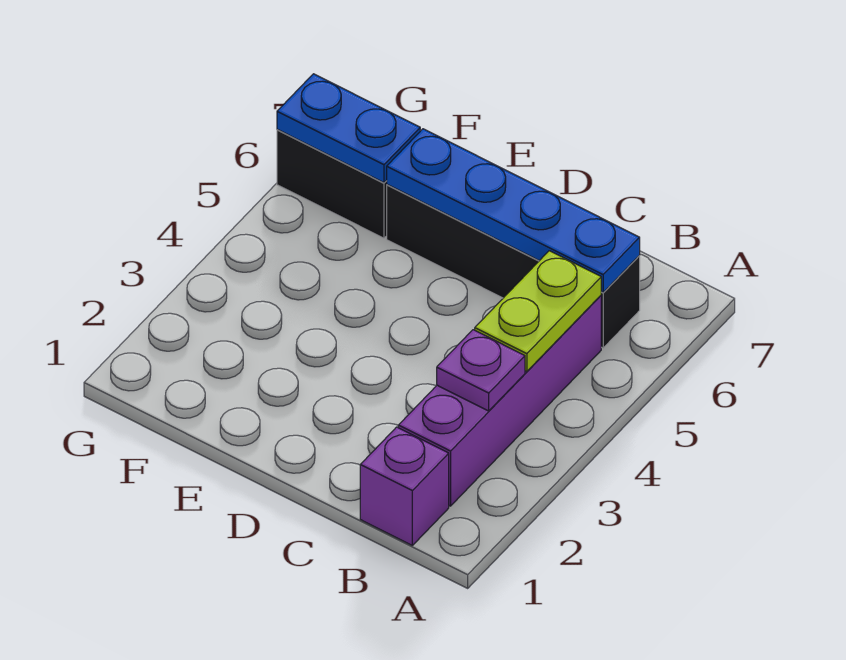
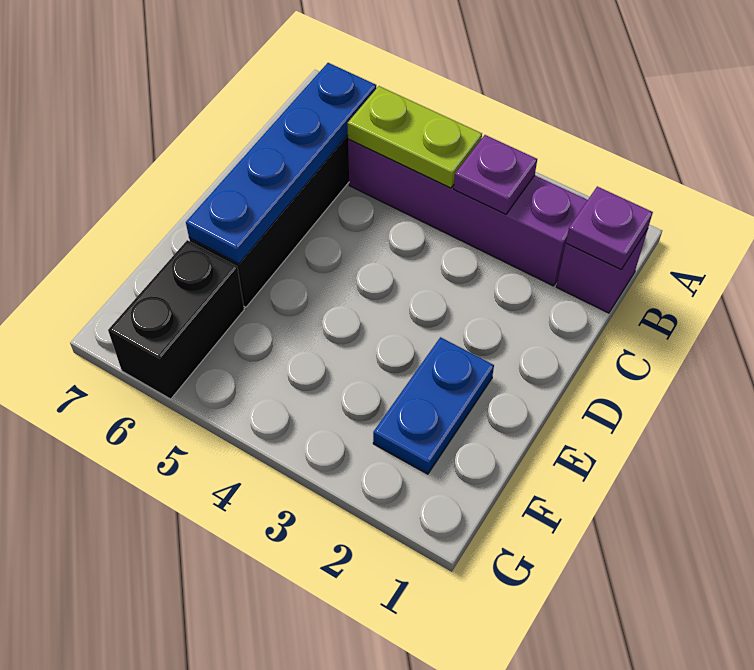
none -> purple plate B1 level 2
blue plate F6:G6 level 2 -> blue plate E2:F2 level 1

